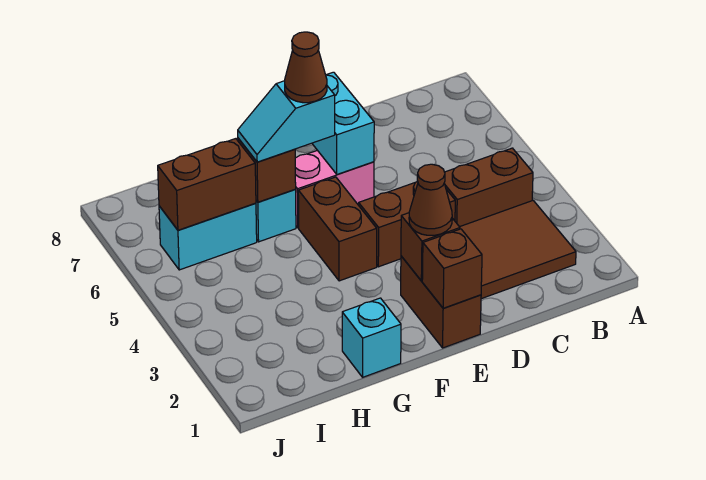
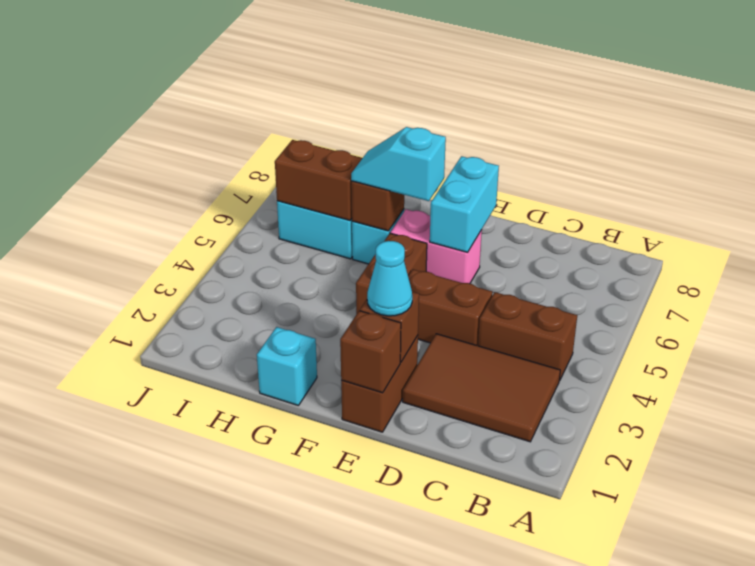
brown cone E2 level 3 -> cyan cone E2 level 3
brown cone F6 level 4 -> none

